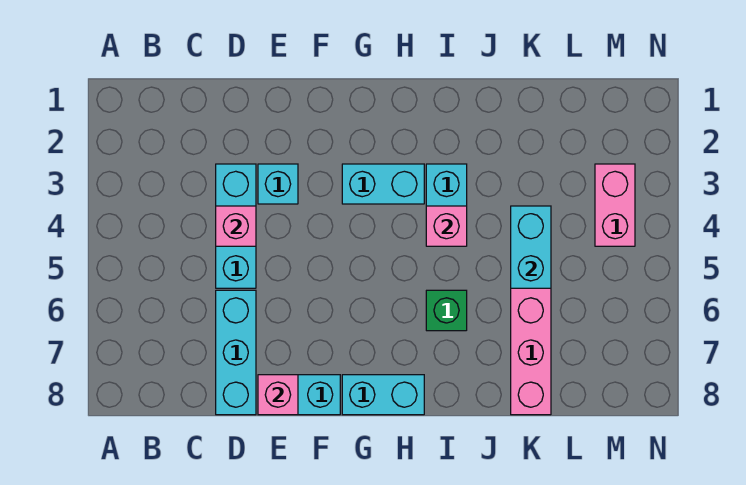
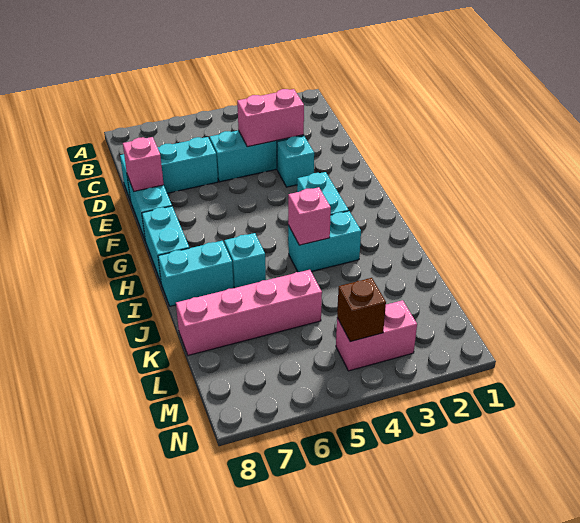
pink brick D4 level 2 -> pink brick D3:D4 level 2
green brick I6 level 1 -> cyan brick I6 level 1
cyan brick K4:K5 level 2 -> cyan brick I7:I8 level 1
none -> brown brick M4 level 2

